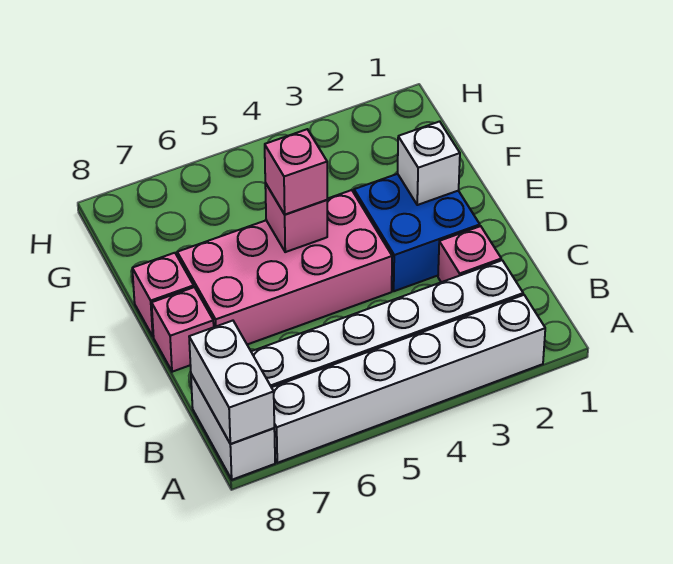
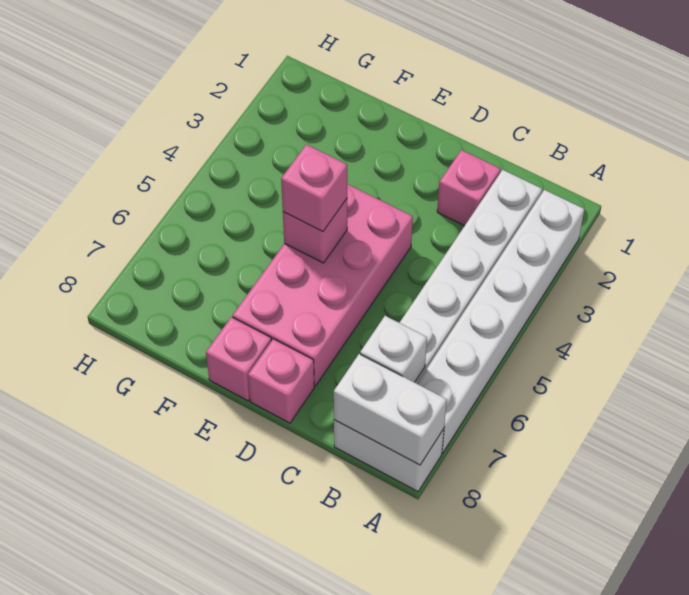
blue brick D2:E3 level 1 -> none
white brick E2 level 2 -> white brick B7 level 2

